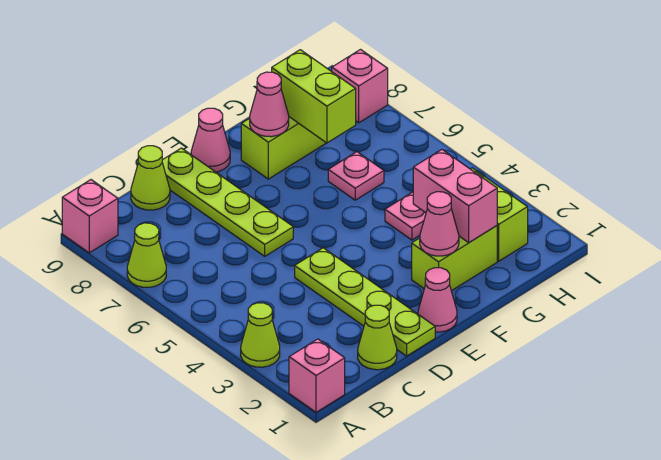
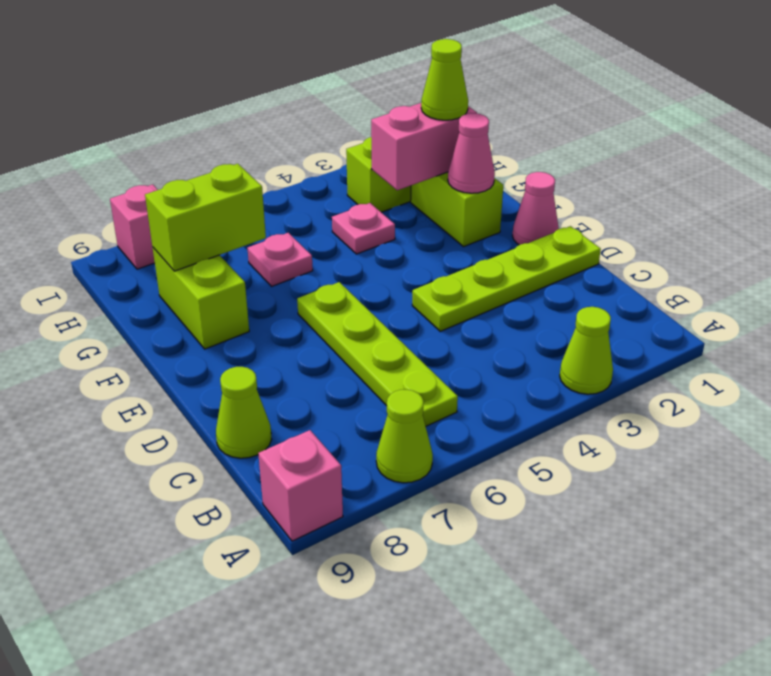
pink brick A1 level 1 -> none
lime cone C1 level 1 -> lime cone G2 level 3
lime plate D6:D9 level 1 -> lime plate B6:E6 level 1
pink cone E9 level 1 -> none
pink cone F8 level 2 -> none

